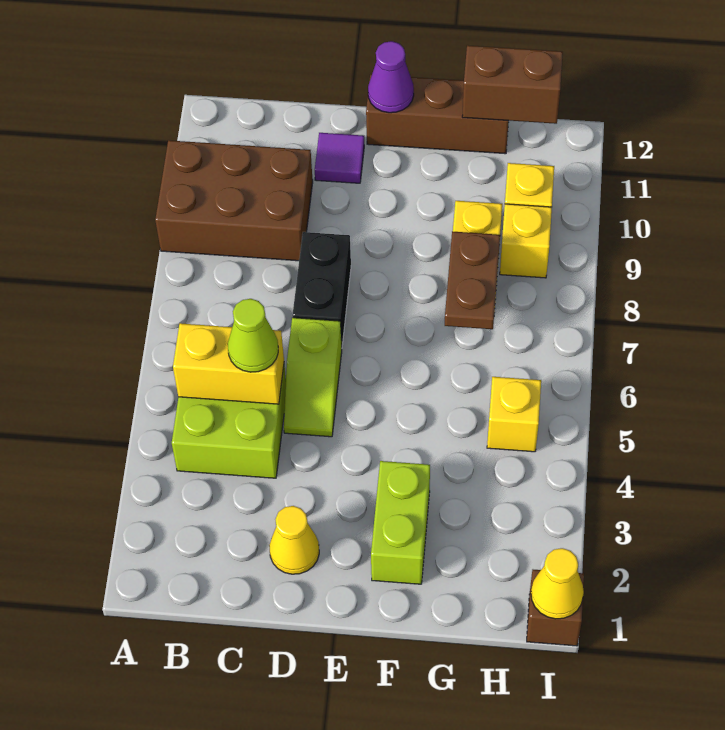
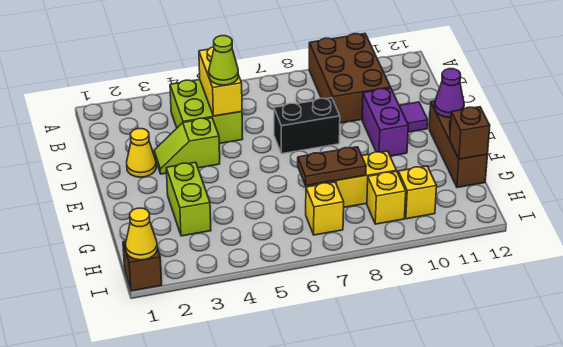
lime slope D5:D6 level 1 top 6 -> lime slope D3:D4 level 1 top 4
none -> purple brick D10:E10 level 1
lime brick F2:F3 level 1 -> lime brick F3:G3 level 1
brown brick G12:H12 level 2 -> brown brick G12 level 2
yellow brick H5 level 1 -> yellow brick H7 level 1

